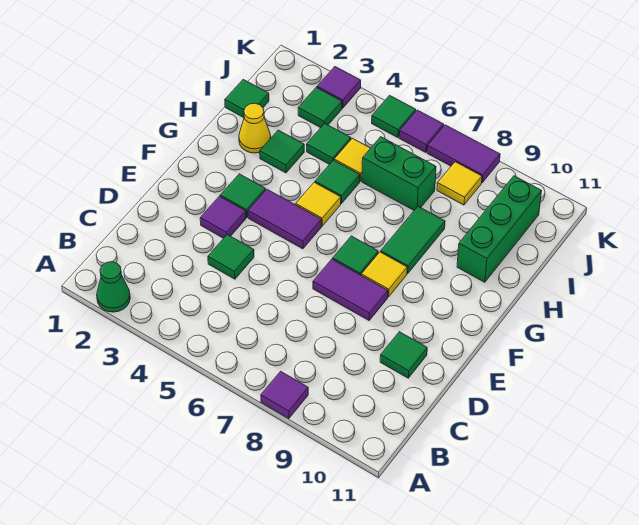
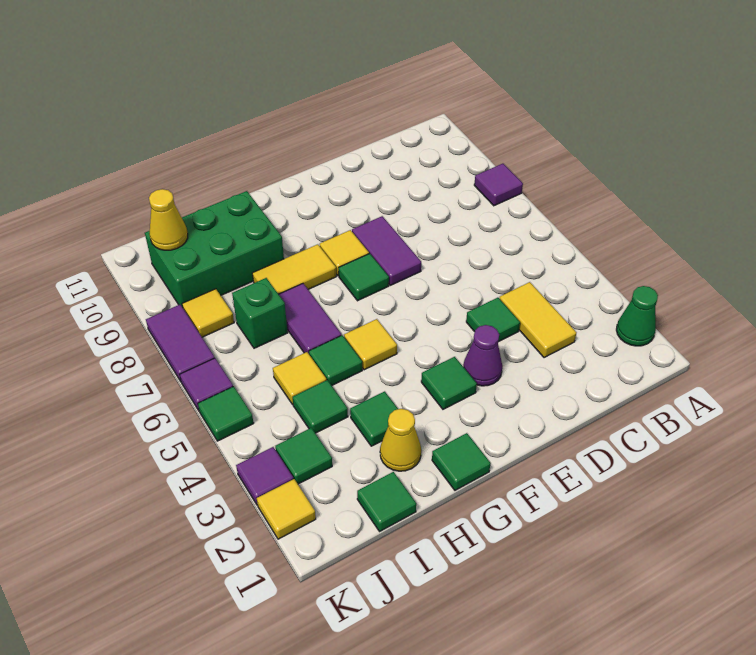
none -> yellow tile C3:C4 level 1
green tile D10 level 1 -> green tile G1 level 1
purple tile E3 level 1 -> purple cone E3 level 1
purple tile F4:F5 level 1 -> purple tile H6:H7 level 1
green tile G8:H8 level 1 -> yellow tile G8:H8 level 1
green brick H10:J10 level 1 -> green brick H9:J10 level 1
green brick I6:I7 level 1 -> green brick I7 level 1
none -> yellow cone J10 level 2
none -> yellow tile K2 level 1

